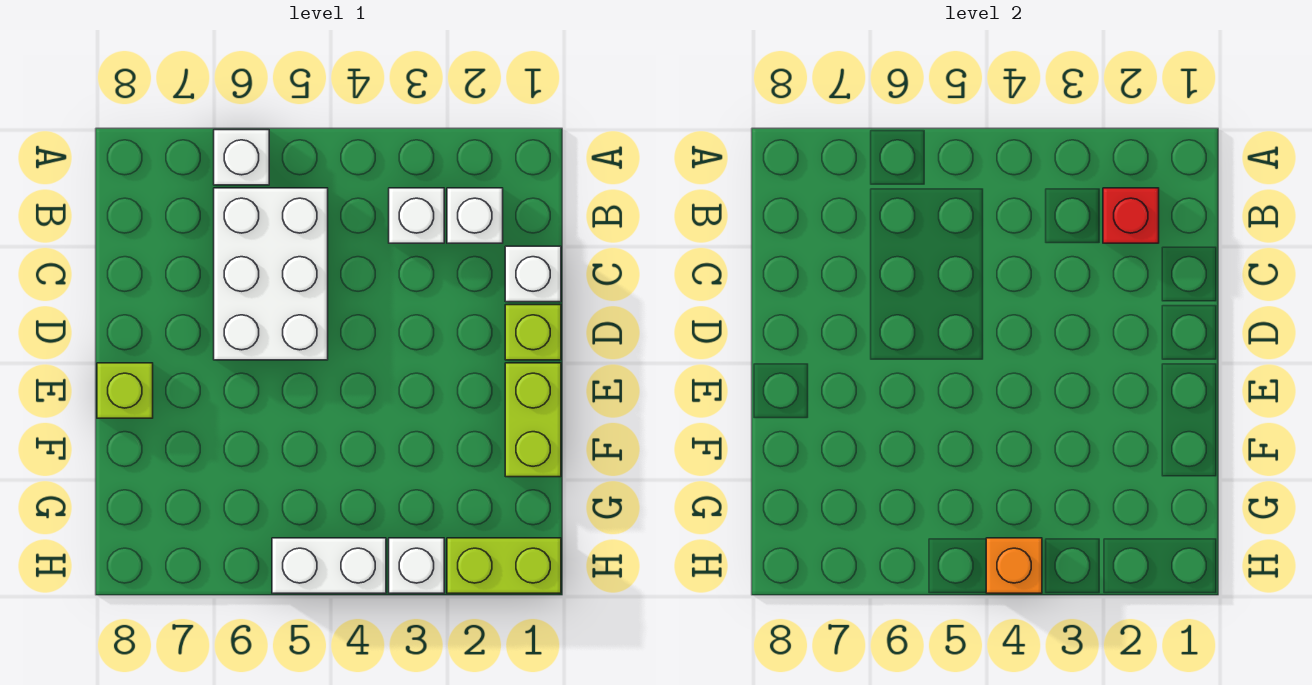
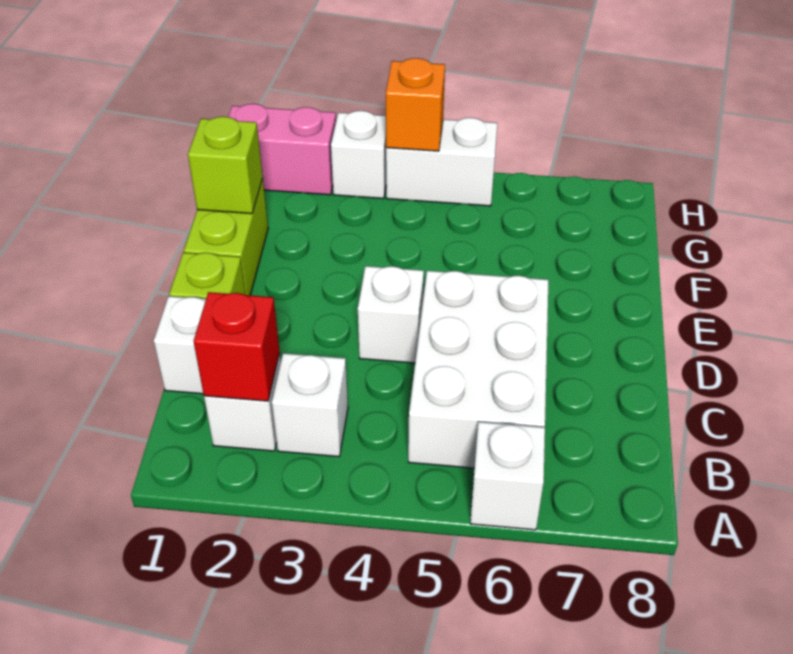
none -> white brick D4 level 1
lime brick E8 level 1 -> lime brick F1 level 2
lime brick H1:H2 level 1 -> pink brick H1:H2 level 1

